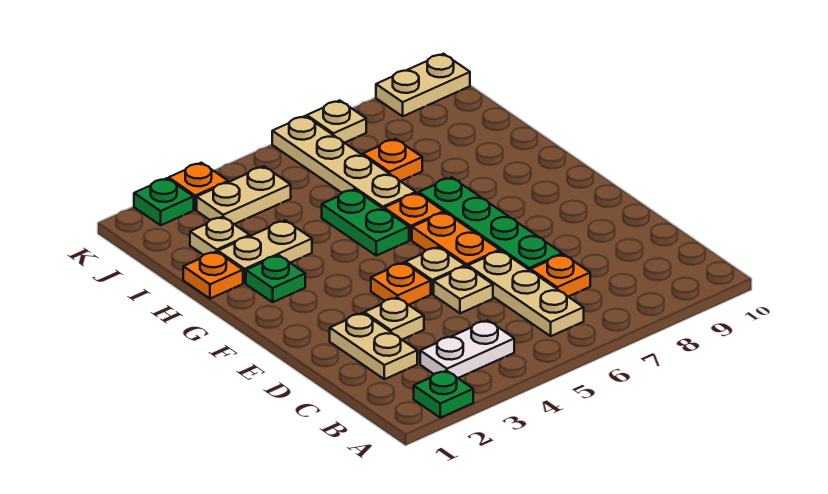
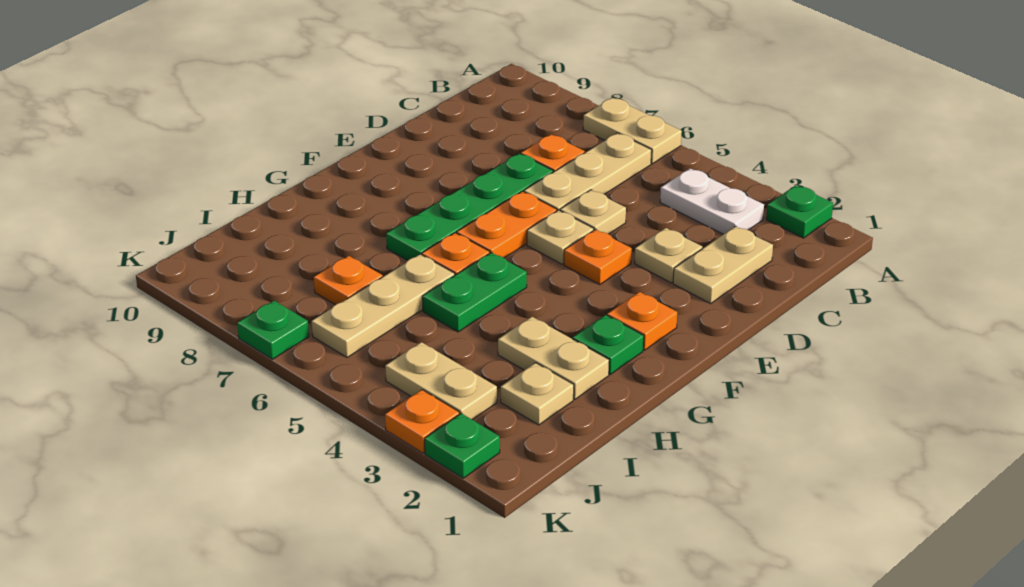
orange plate H1 level 1 -> orange plate F2 level 1
tan plate H6:K6 level 1 -> tan plate H6:J6 level 1
tan plate K7 level 1 -> green plate K7 level 1
tan plate K9:K10 level 1 -> tan plate A6:A7 level 1

